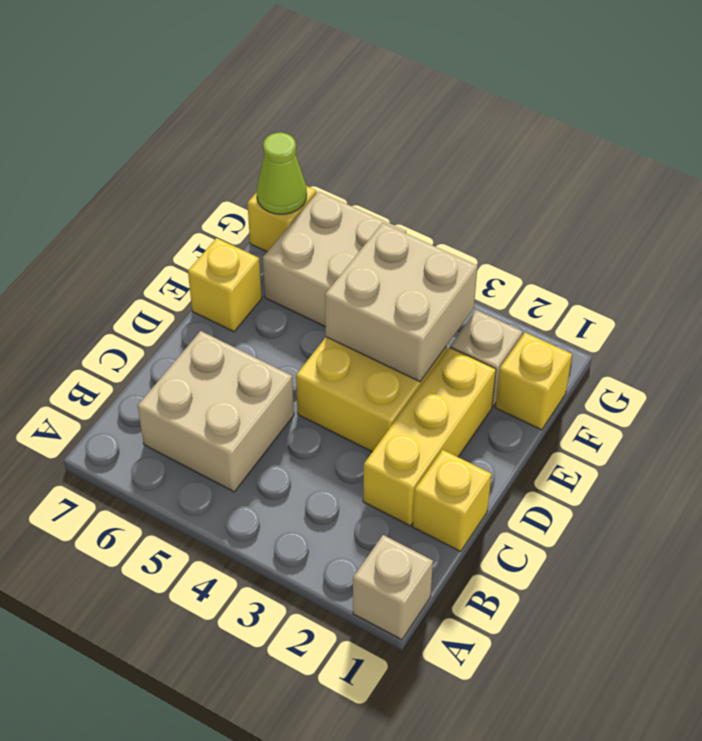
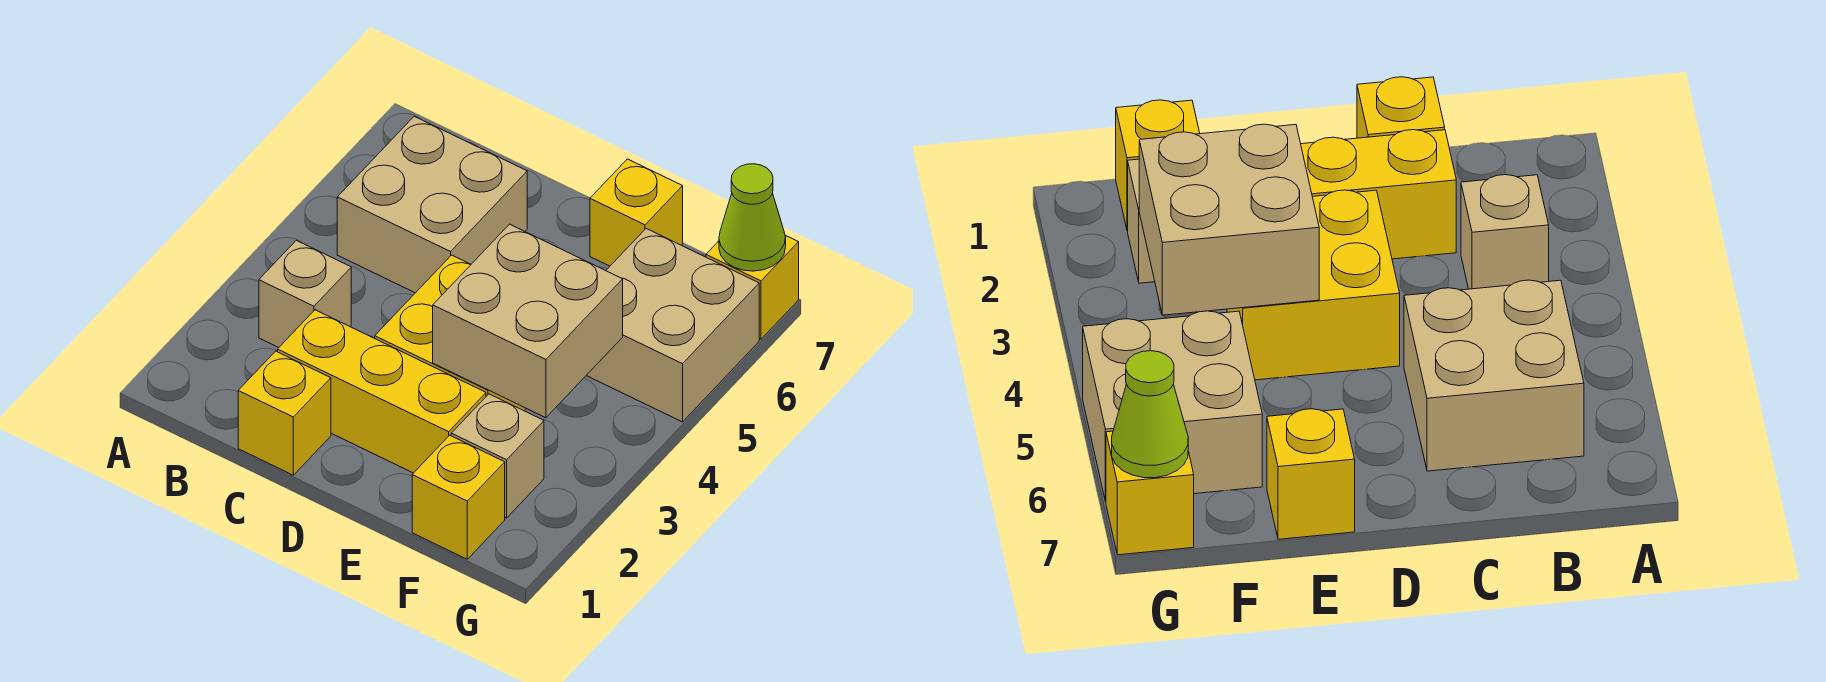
tan brick A1 level 1 -> tan brick B3 level 1

